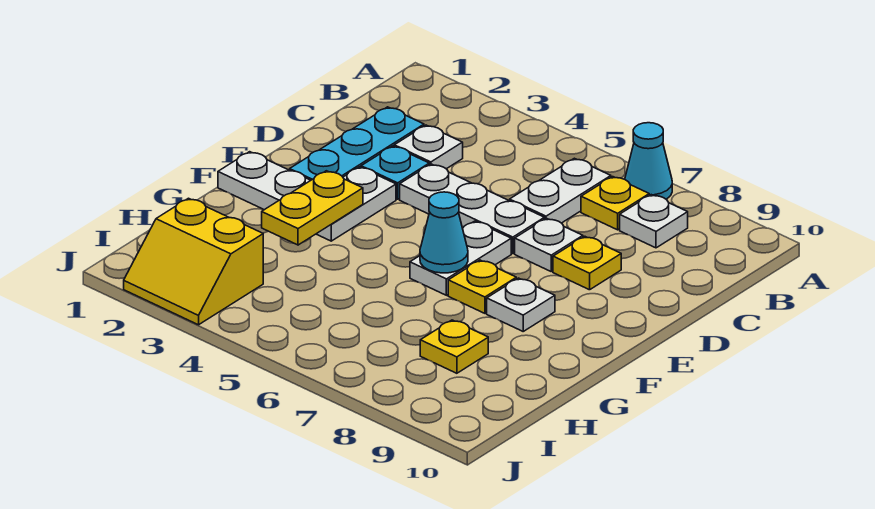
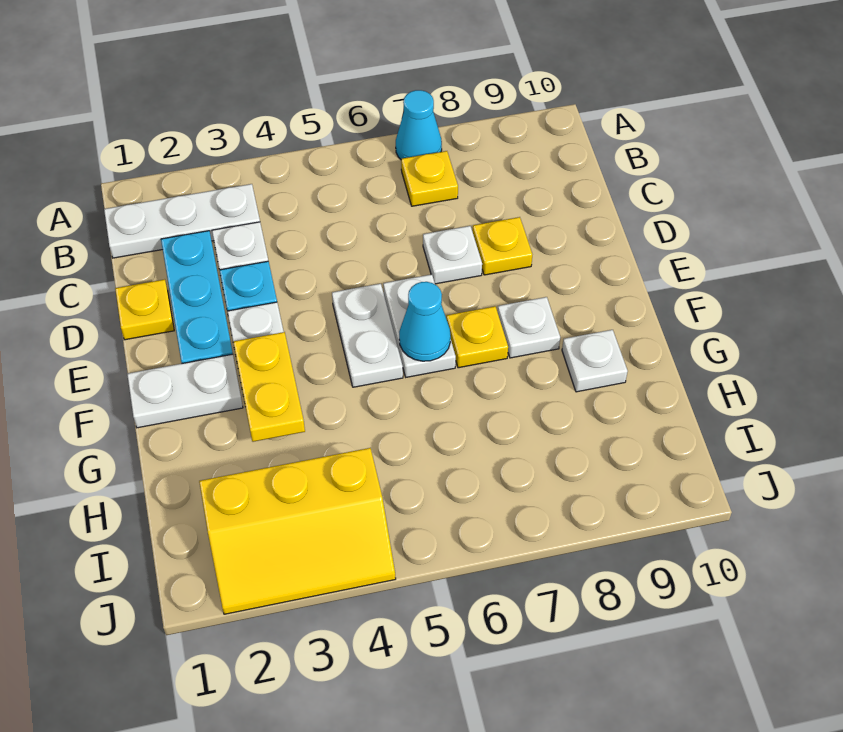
white plate B6:C6 level 1 -> white plate E5:F5 level 1
white plate B8 level 1 -> white plate G9 level 1
white plate D4:D6 level 1 -> white plate B1:B3 level 1
yellow plate H8 level 1 -> yellow plate D1 level 1
yellow slope I2:J3 level 1 top I -> yellow slope I2:J4 level 1 top I

